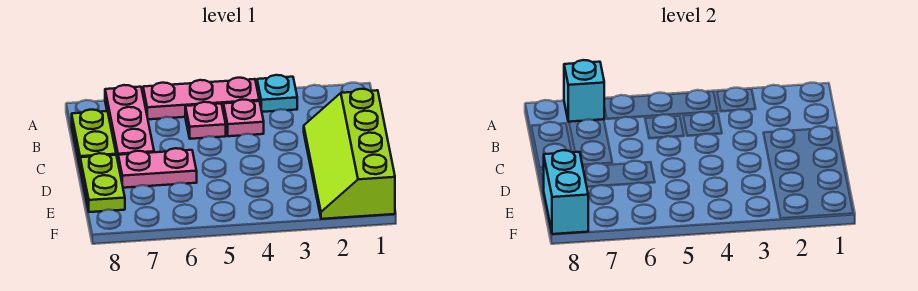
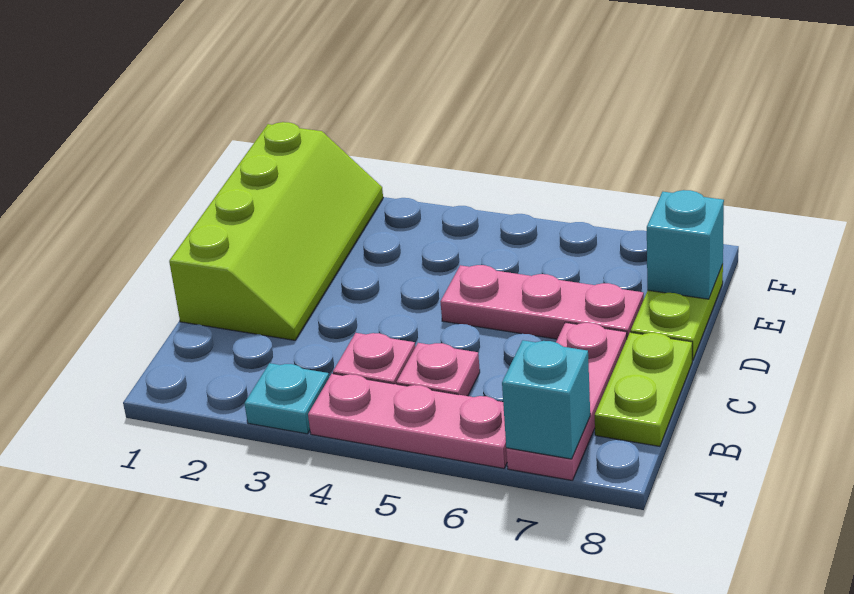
pink plate D6:D7 level 1 -> pink plate D5:D7 level 1
cyan brick E8:F8 level 2 -> cyan brick E8 level 2

